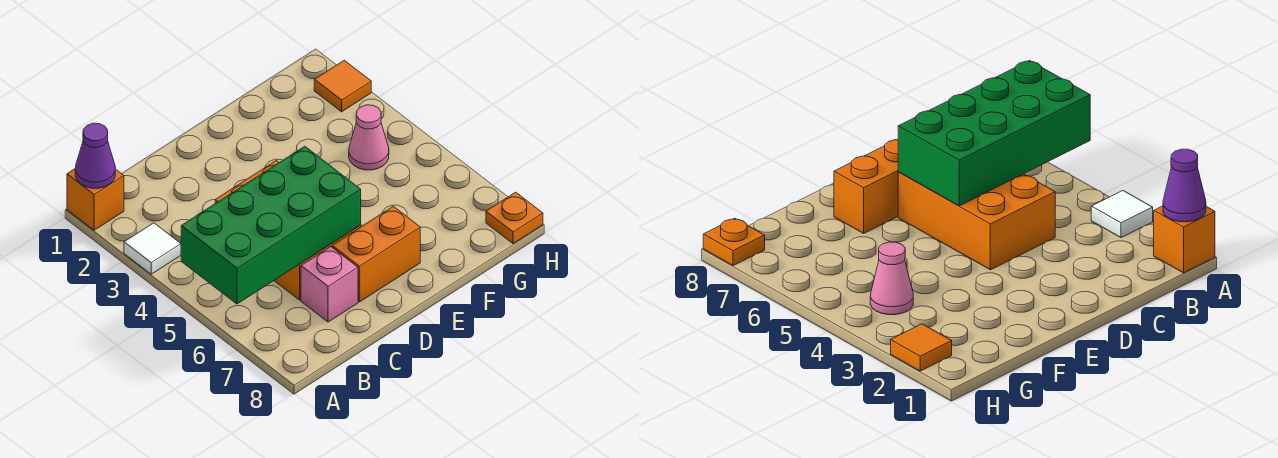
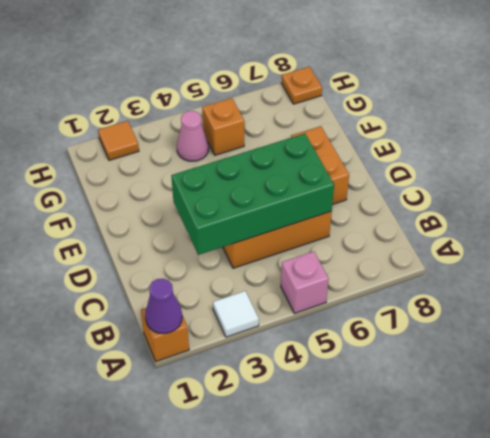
green brick A5:D6 level 2 -> green brick C3:D6 level 2
pink brick C7 level 1 -> pink brick A5 level 1
none -> orange brick G5 level 1

